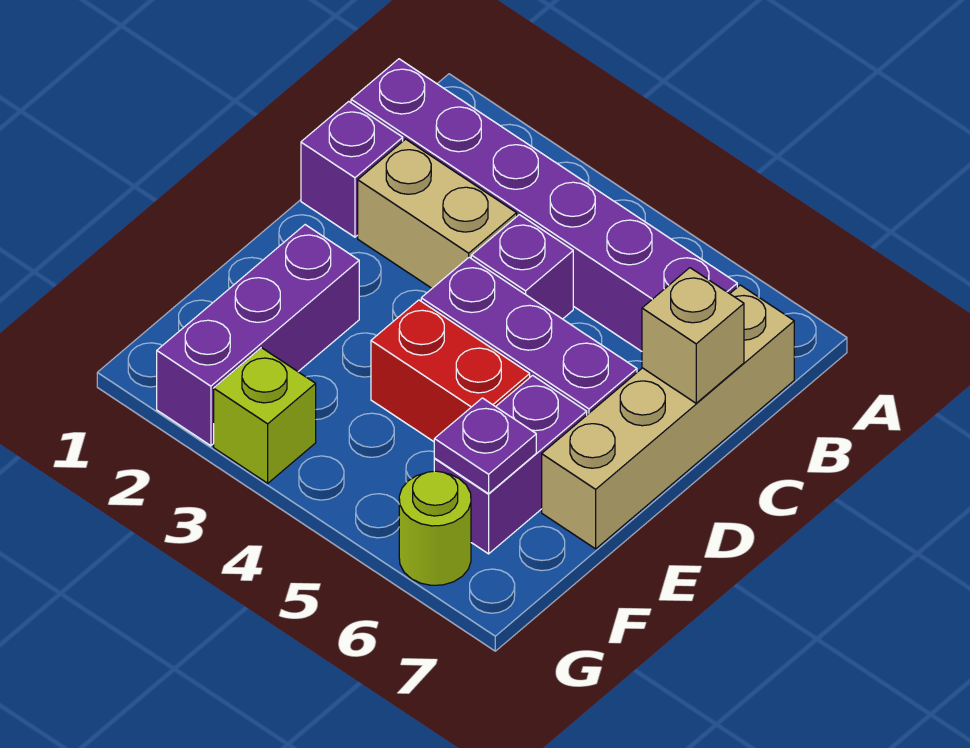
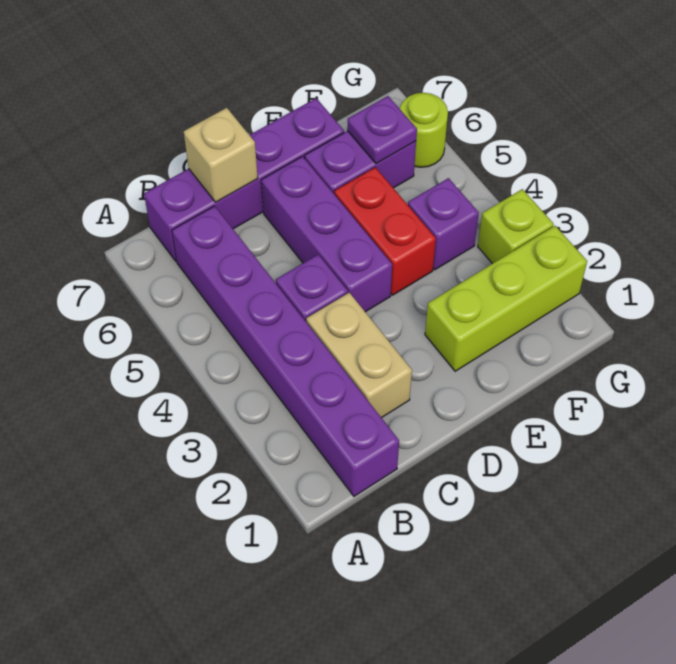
tan brick B7:E7 level 1 -> purple brick B7:E7 level 1
purple brick C1 level 1 -> purple brick F4 level 1
purple brick E2:G2 level 1 -> lime brick E2:G2 level 1

